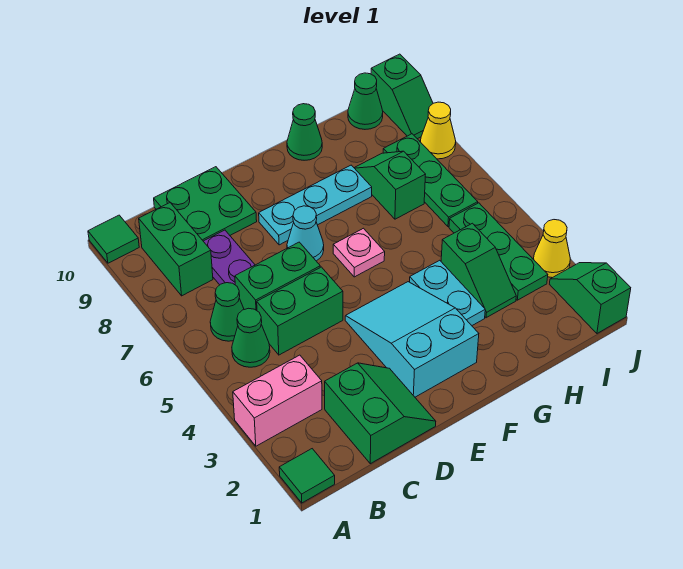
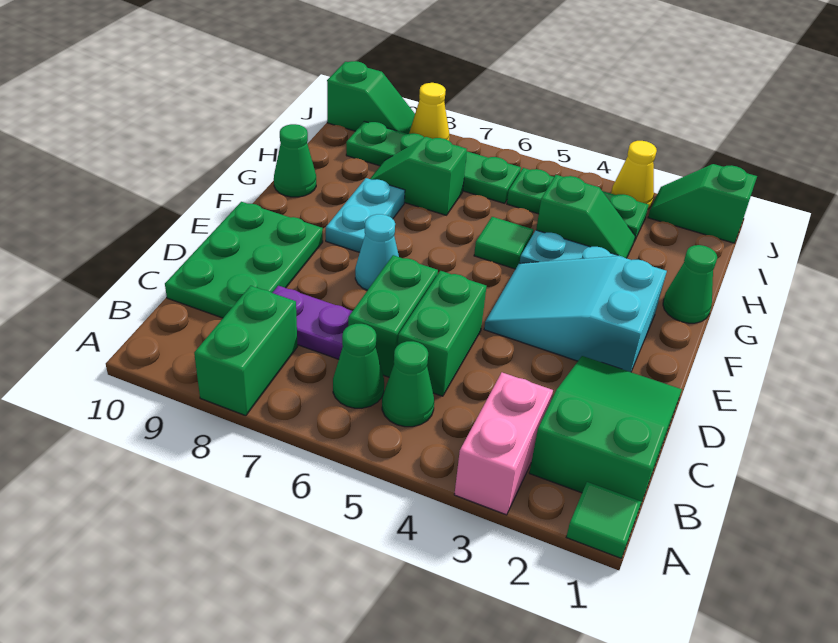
green tile A10 level 1 -> green tile G5 level 1
green brick B8:B9 level 1 -> green brick A8:B8 level 1
green slope C1:D2 level 1 top C -> green slope B1:D2 level 1 top B
green plate C9:D10 level 1 -> green plate C9:E10 level 1
cyan plate E8:G8 level 1 -> cyan plate F8:G8 level 1
pink plate F6 level 1 -> none
green plate I6:I8 level 1 -> green plate I6:I9 level 1
green cone I10 level 1 -> green cone G1 level 1

